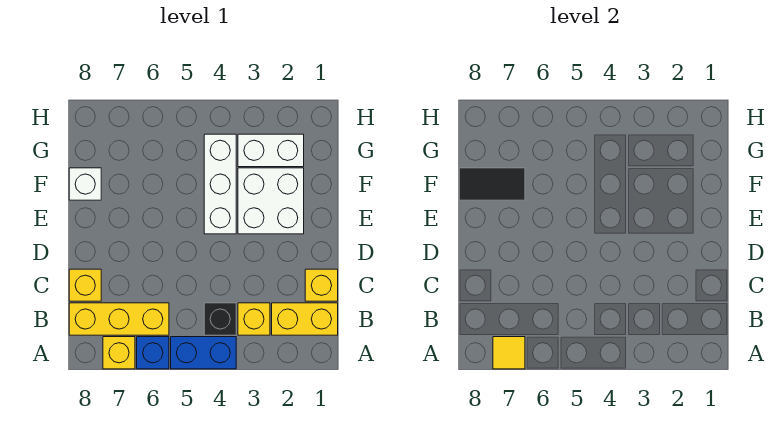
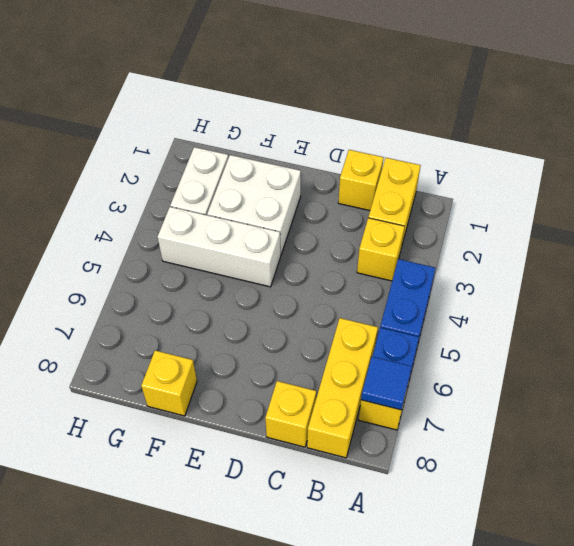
yellow tile A7 level 2 -> blue tile A7 level 2
black brick B4 level 1 -> none
black tile F7:F8 level 2 -> none
white brick F8 level 1 -> yellow brick F8 level 1

